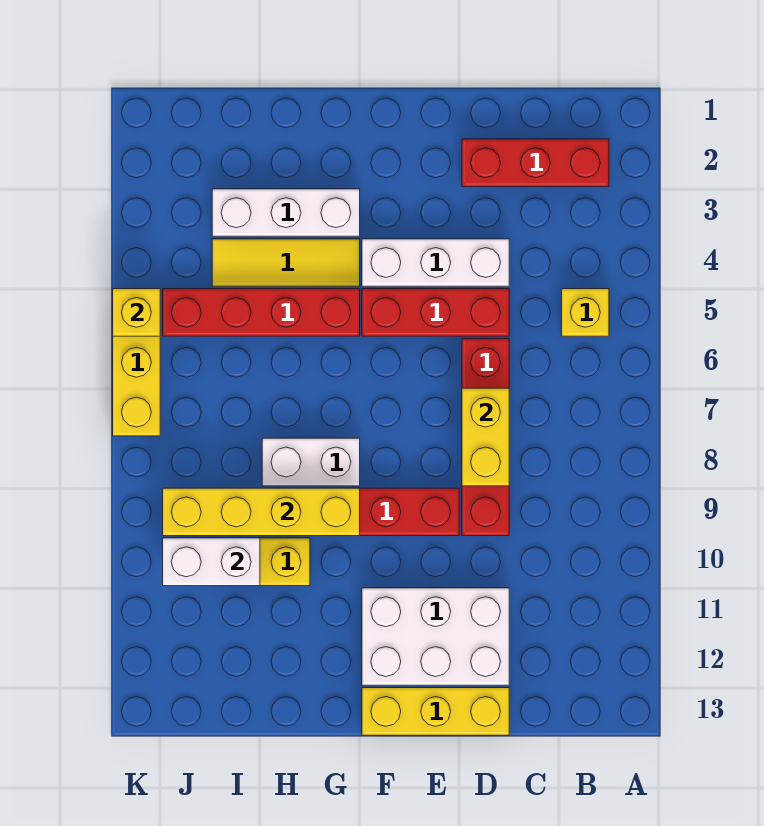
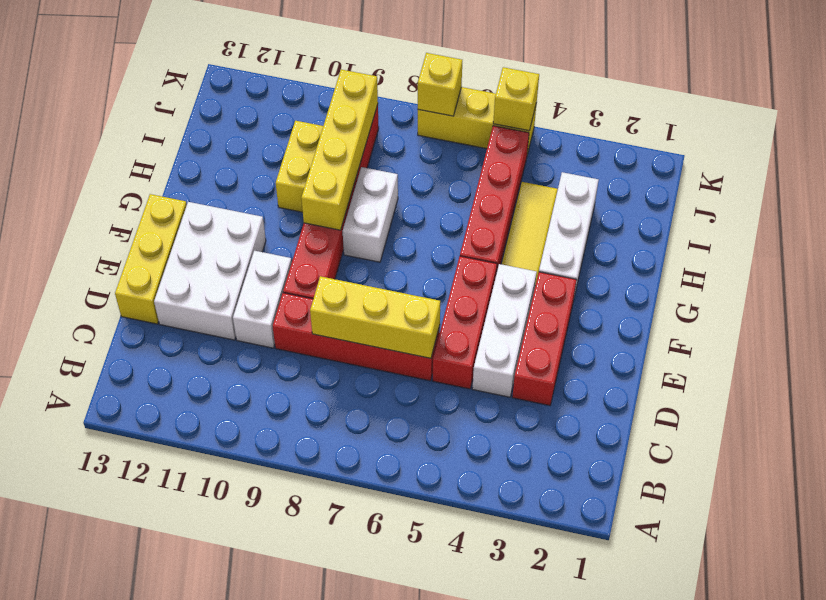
red brick B2:D2 level 1 -> red brick D3:F3 level 1
yellow brick B5 level 1 -> yellow brick K7 level 2
yellow brick D7:D8 level 2 -> yellow brick D6:D8 level 2
white brick I10:J10 level 2 -> white brick D10:E10 level 1

